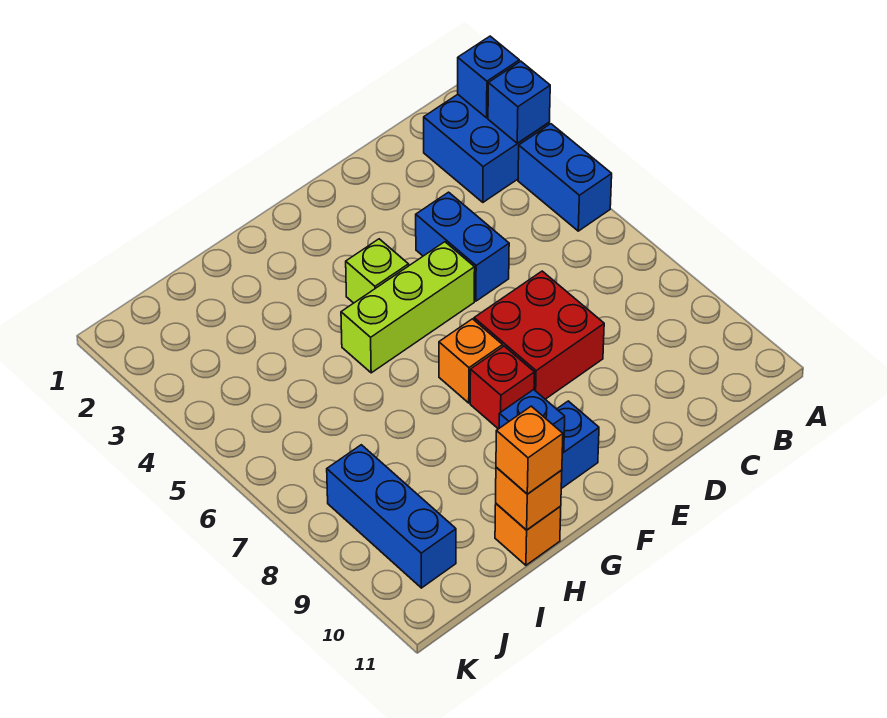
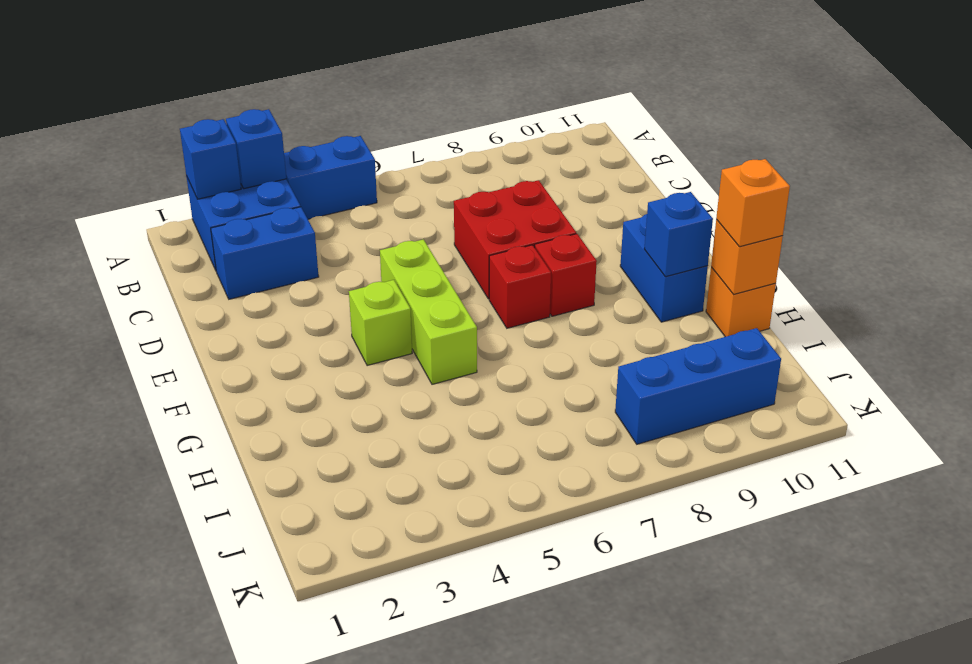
blue brick D4:D5 level 1 -> blue brick C2:C3 level 1
orange brick F7 level 1 -> red brick F7 level 1

